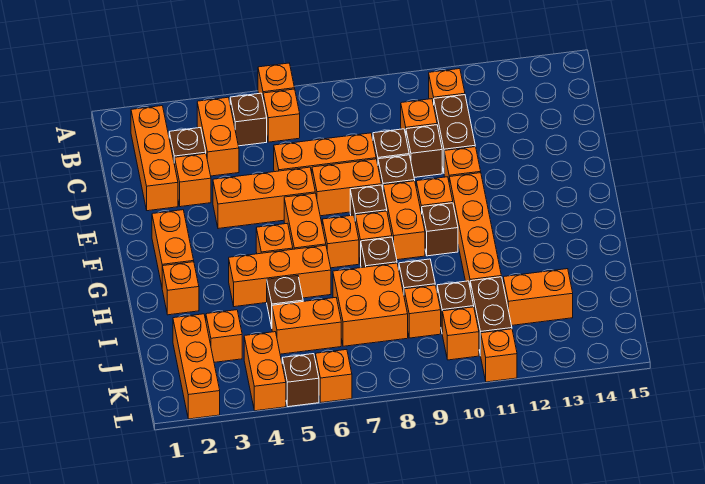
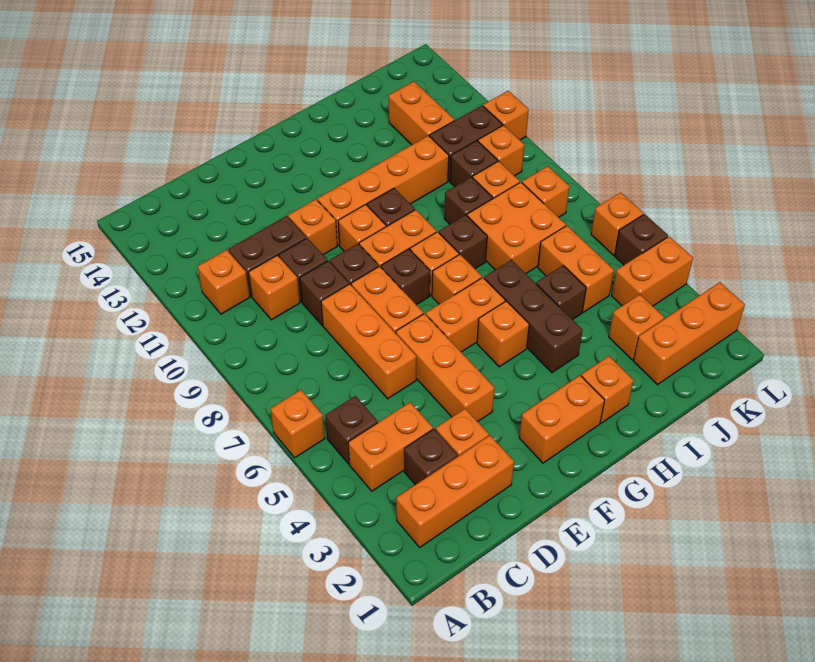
orange brick B6 level 1 -> orange brick K8 level 1
orange brick H4:H6 level 1 -> brown brick H4:H6 level 1

